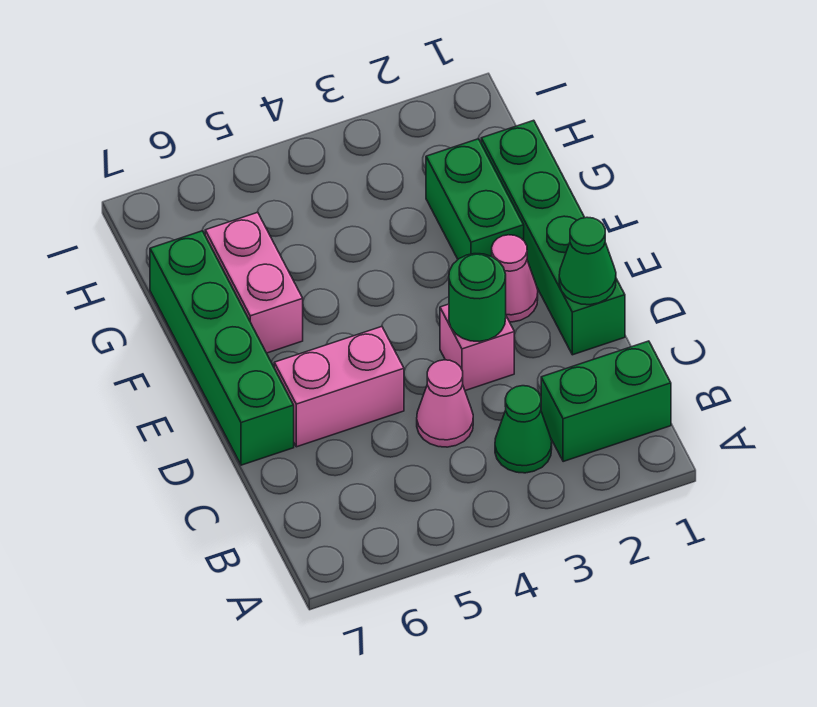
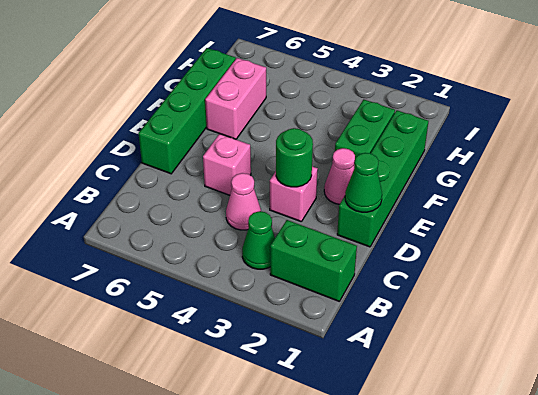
pink brick D5:D6 level 1 -> pink brick D5 level 1

